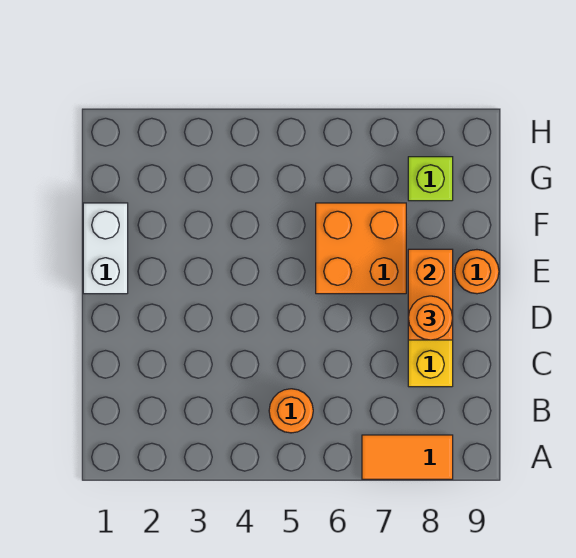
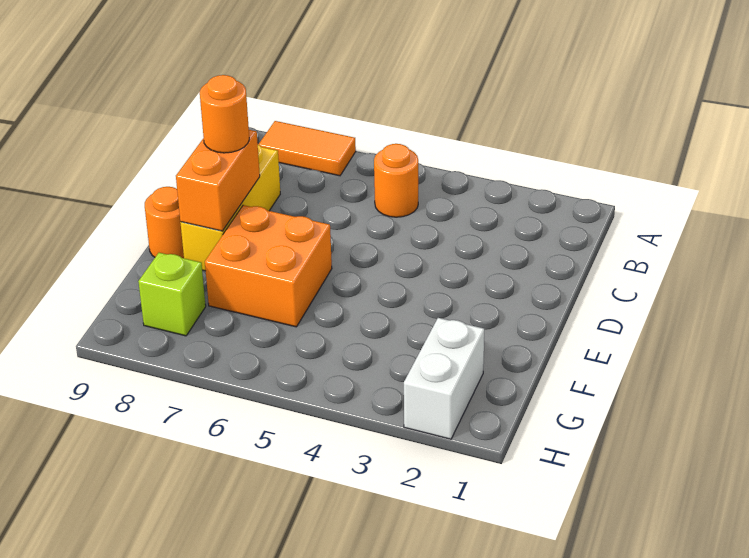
white brick E1:F1 level 1 -> white brick G2:H2 level 1

